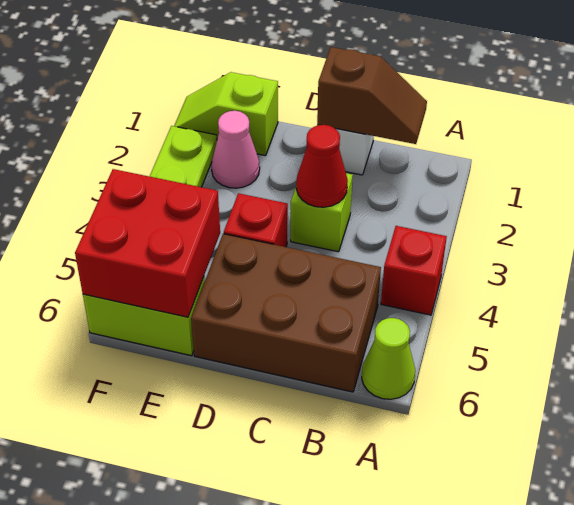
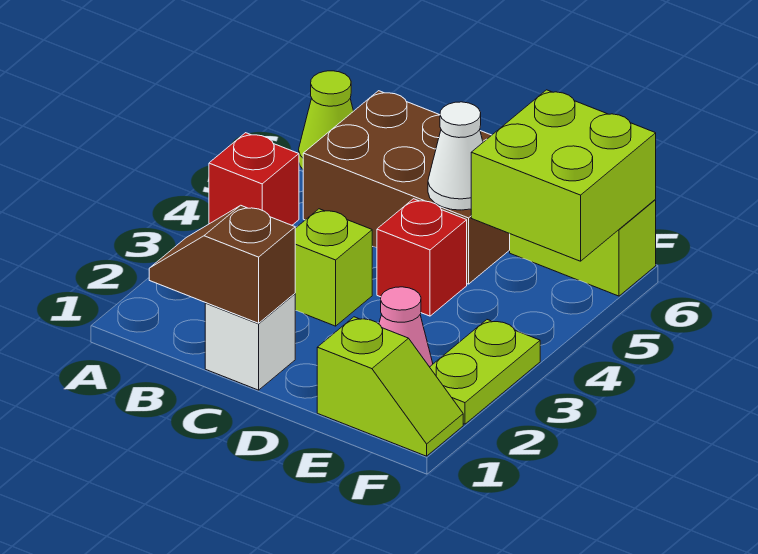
red cone C3 level 2 -> none
none -> white cone D5 level 2
red brick E5:F6 level 2 -> lime brick E5:F6 level 2

